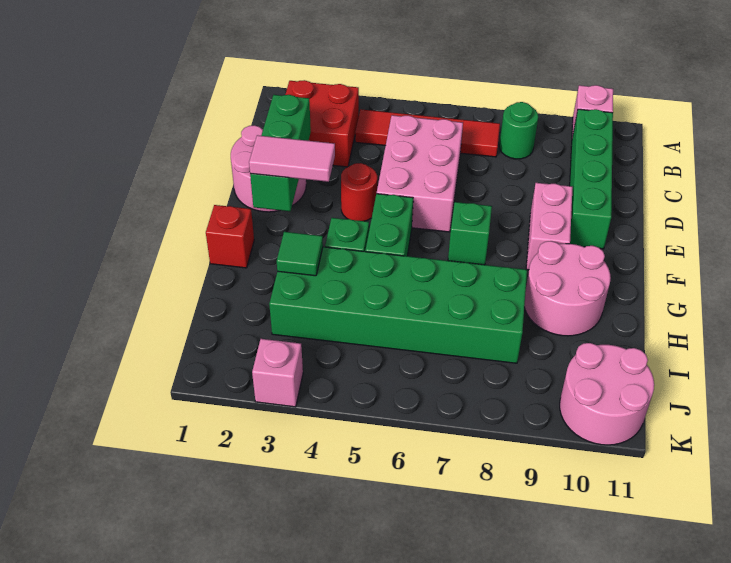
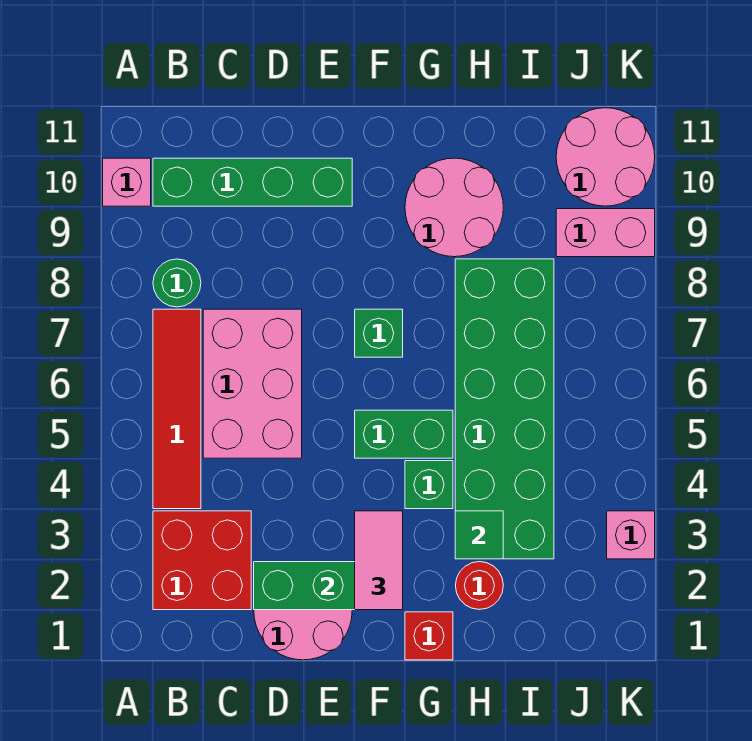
pink brick C5:E6 level 1 -> pink brick C5:D7 level 1
red round brick E4 level 1 -> red round brick H2 level 1
pink brick E9:F9 level 1 -> pink brick J9:K9 level 1

